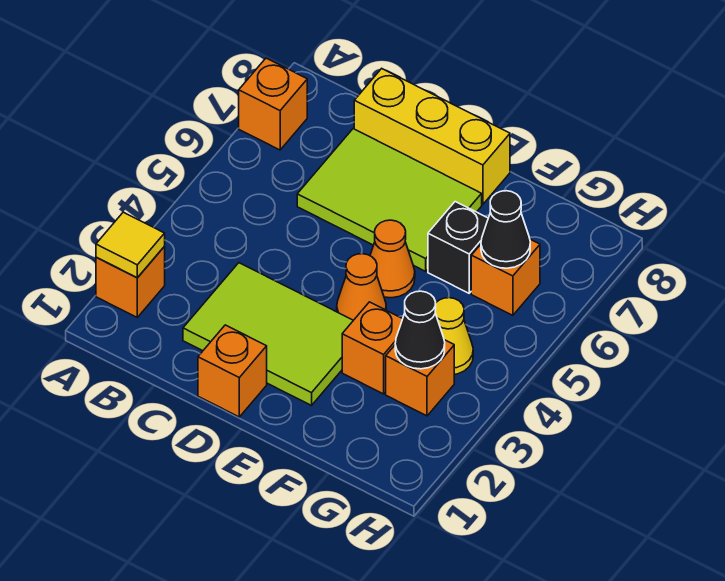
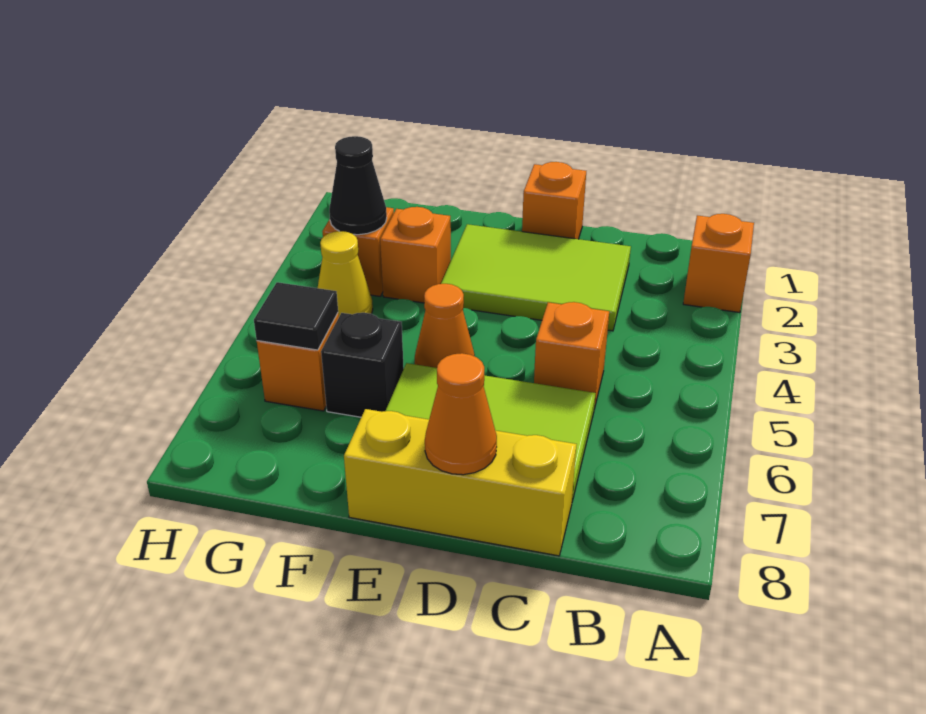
yellow tile A2 level 2 -> none
orange brick A7 level 1 -> orange brick C5 level 1
orange cone E4 level 1 -> orange cone D8 level 2
black cone G6 level 2 -> black tile G6 level 2

